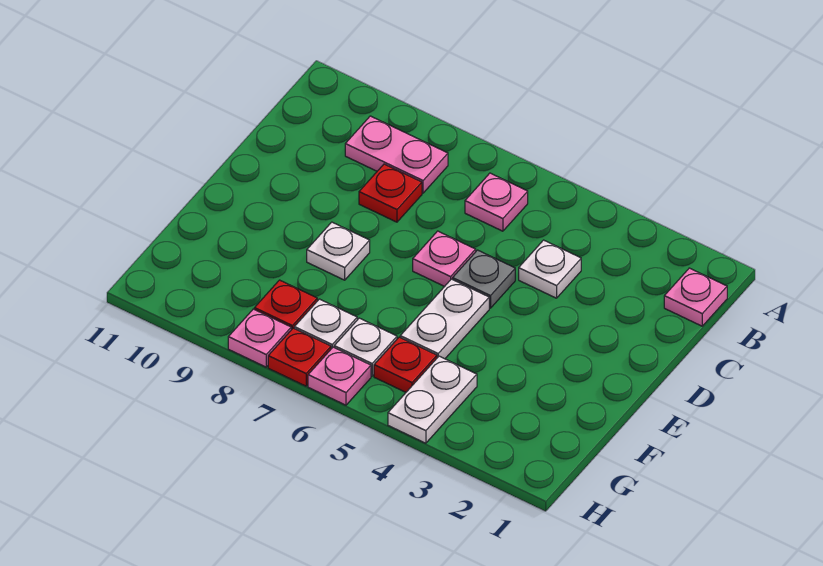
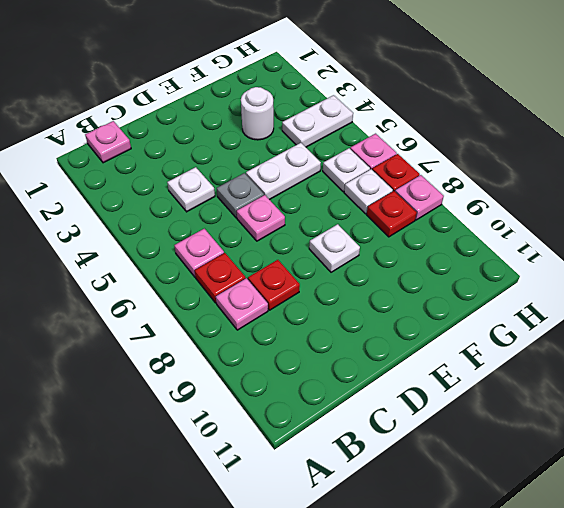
pink plate B8:B9 level 1 -> pink plate B8 level 1
none -> white round brick F3 level 1
red plate G5 level 1 -> red plate B7 level 1

